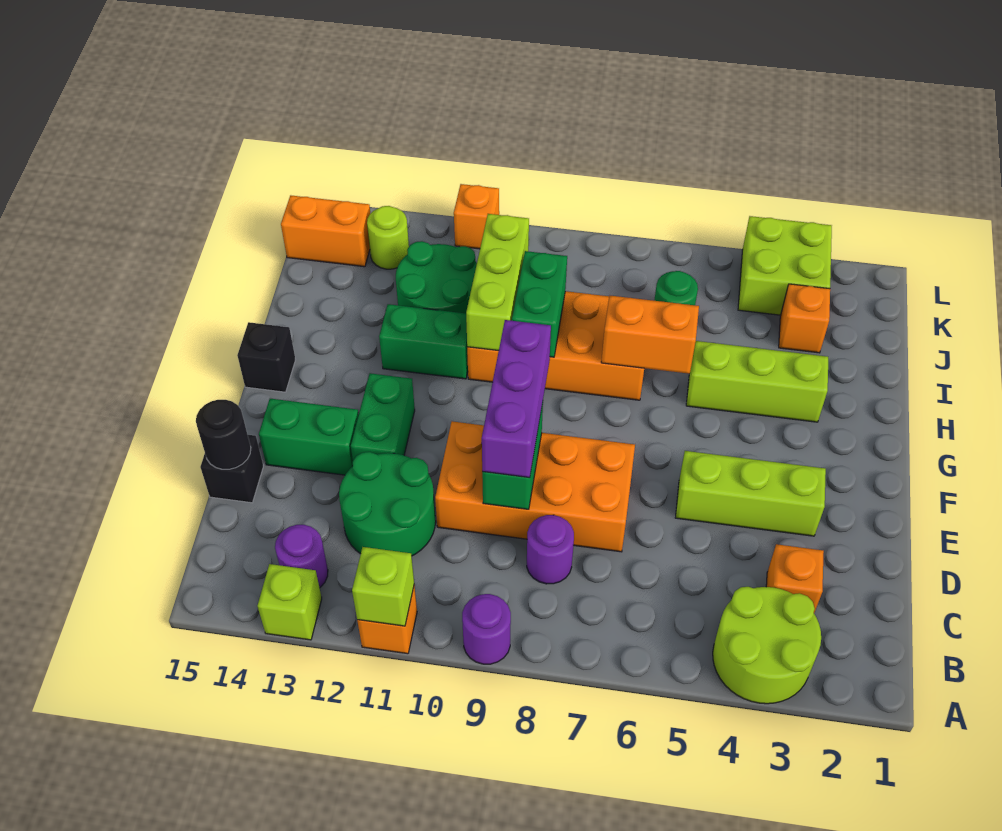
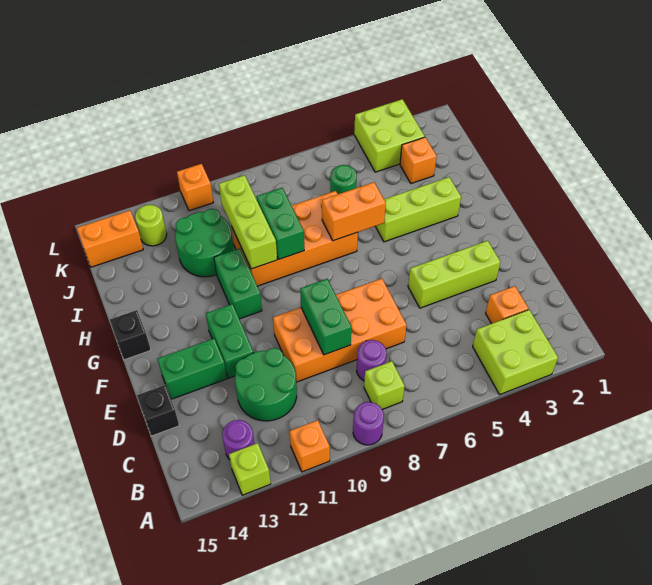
lime round brick A3:B4 level 1 -> lime brick A3:B4 level 1
lime brick A11 level 2 -> lime brick B8 level 1
purple brick D9:F9 level 3 -> none
black round brick D15 level 2 -> none
green brick H11:H12 level 1 -> green brick G11:H11 level 1

